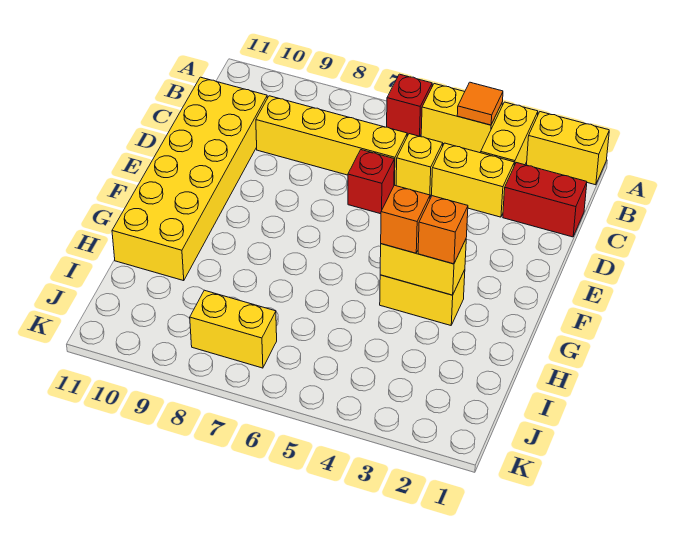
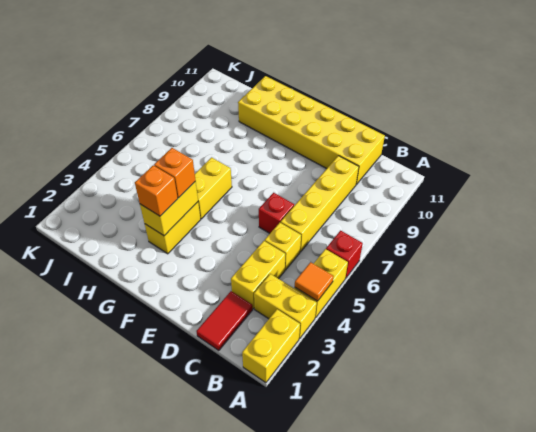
red brick C1:C2 level 1 -> red tile C1:C2 level 1
yellow brick J7:J8 level 1 -> yellow brick G5:G6 level 1

